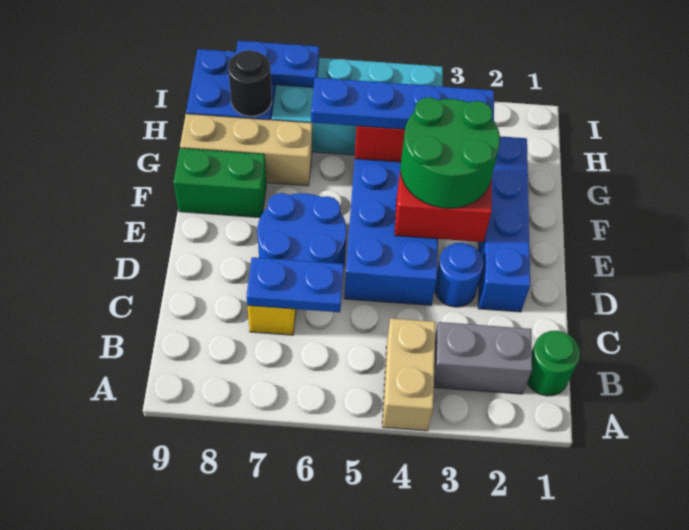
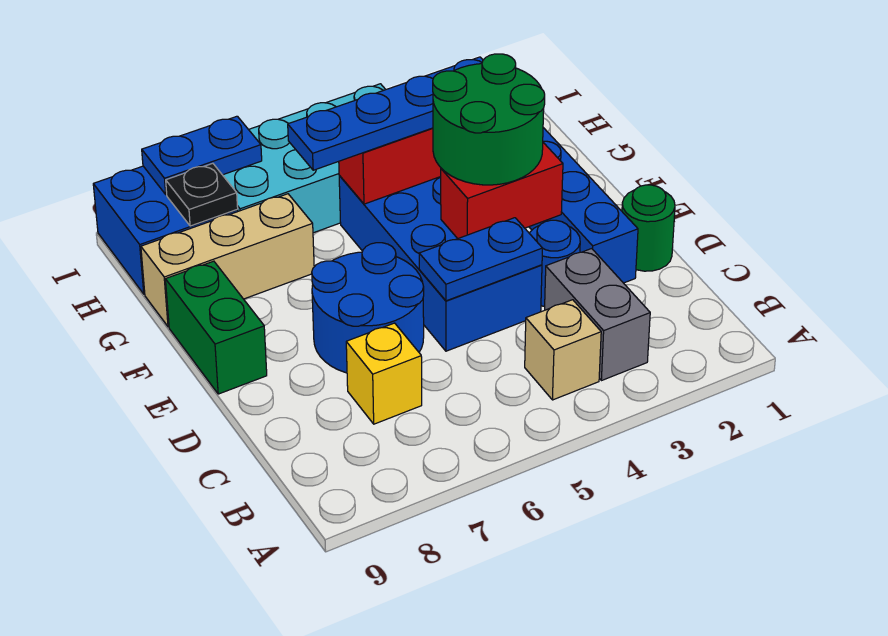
tan brick A4:B4 level 1 -> tan brick B4 level 1
green round brick B1 level 1 -> green round brick D1 level 1
grey brick B2:B3 level 1 -> grey brick B3:C3 level 1
blue plate C6:C7 level 2 -> blue plate D4:D5 level 2
green brick F8:F9 level 1 -> green brick E9:F9 level 1
black round brick H8 level 2 -> black plate H8 level 2

